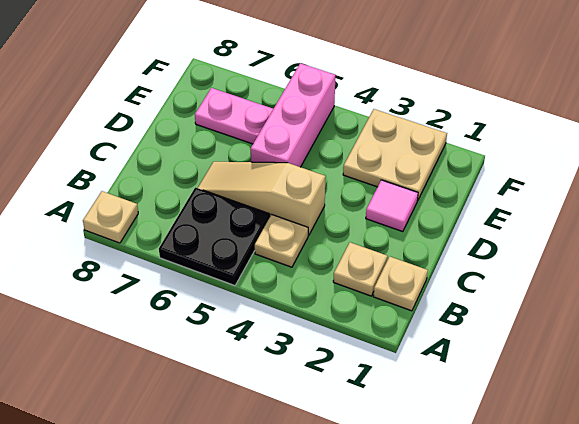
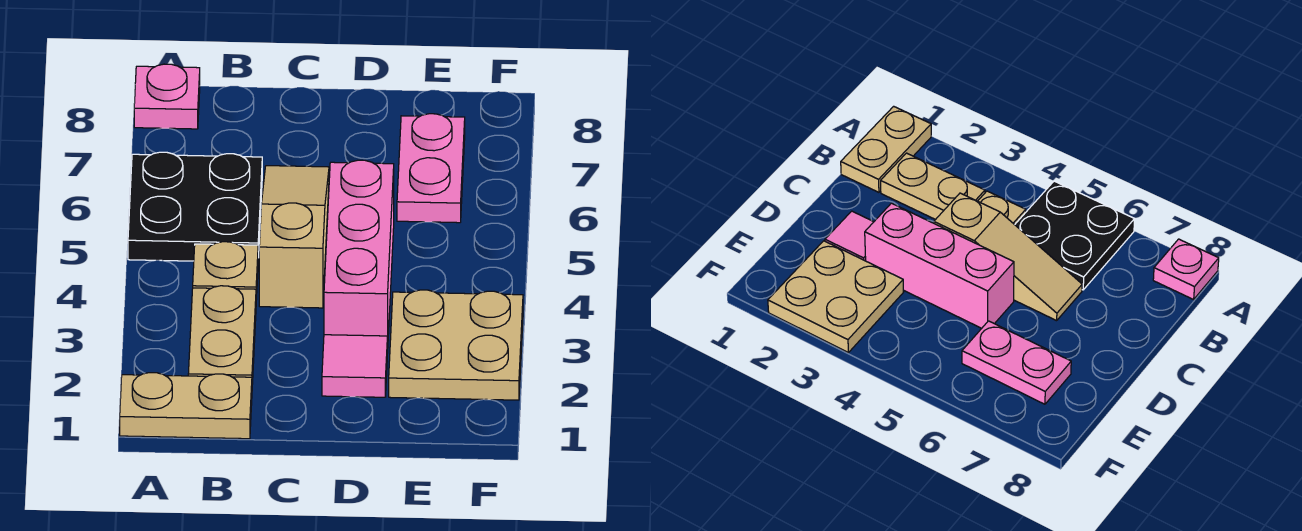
tan plate A8 level 1 -> pink plate A8 level 1
tan plate B1 level 1 -> tan plate A1:B1 level 1
tan plate B2 level 1 -> tan plate B2:B3 level 1
pink brick D5:F5 level 1 -> pink brick D3:D5 level 1

